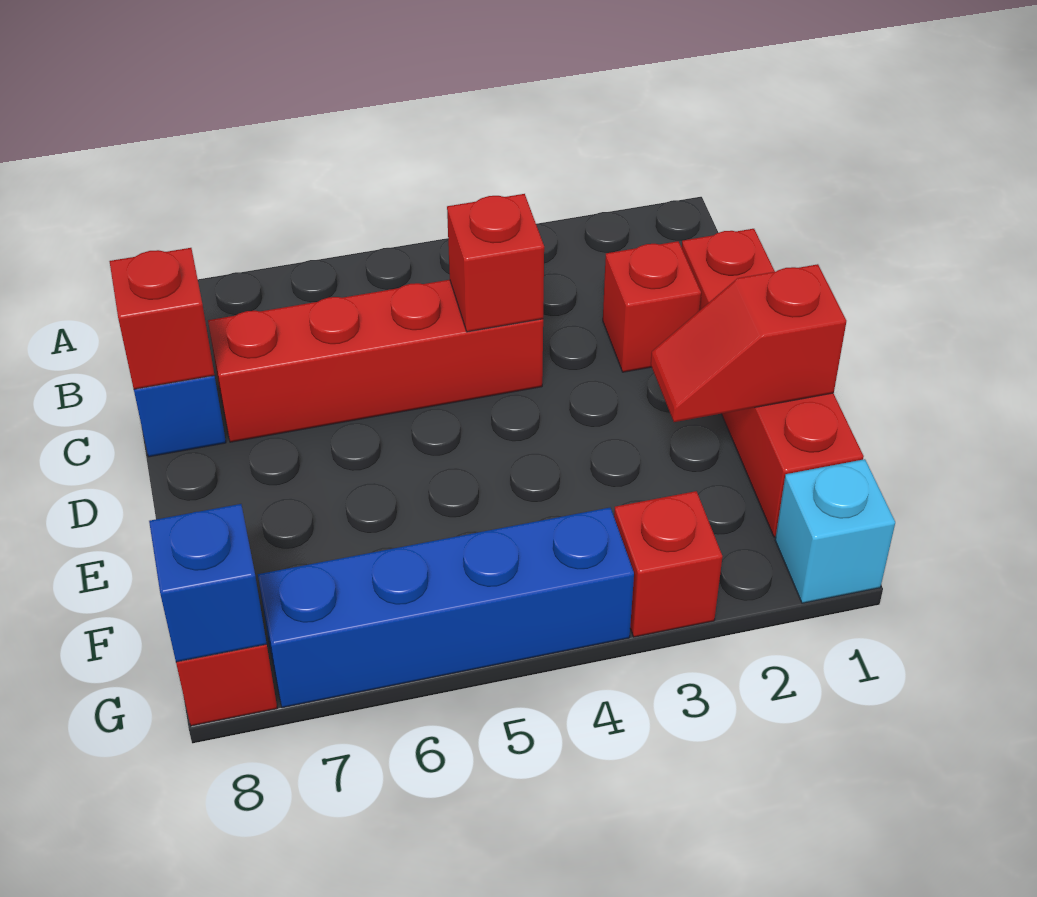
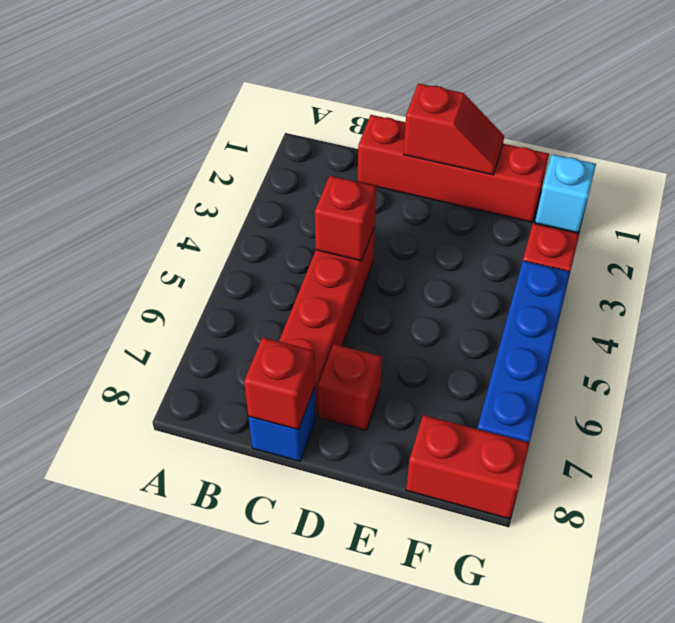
red brick C2 level 1 -> red brick D7 level 1
red slope E1:E2 level 2 top 1 -> red slope D1:E1 level 2 top D
blue brick G8 level 2 -> none

